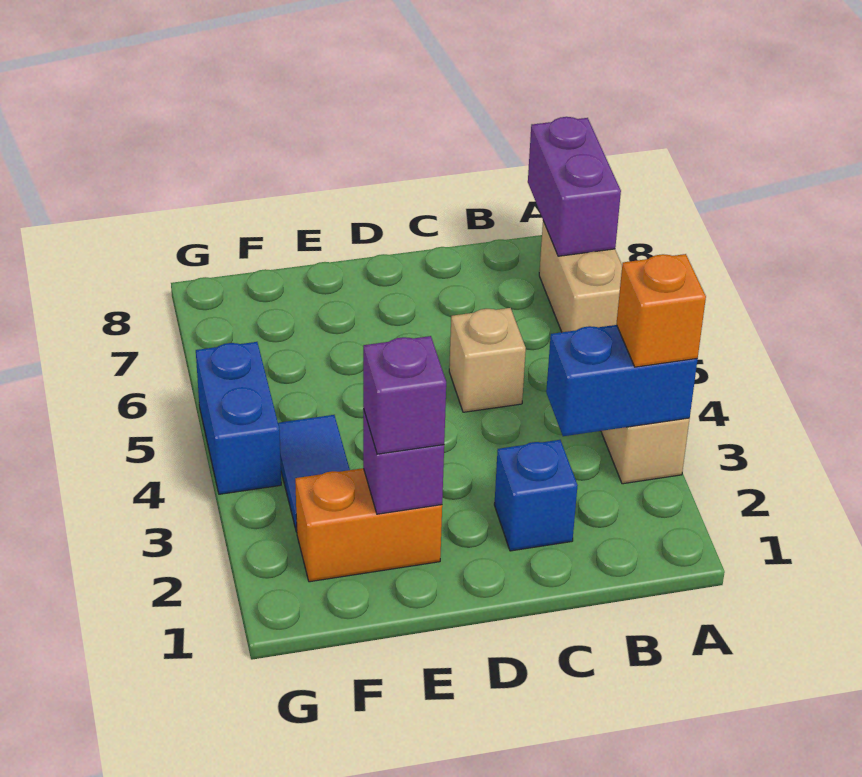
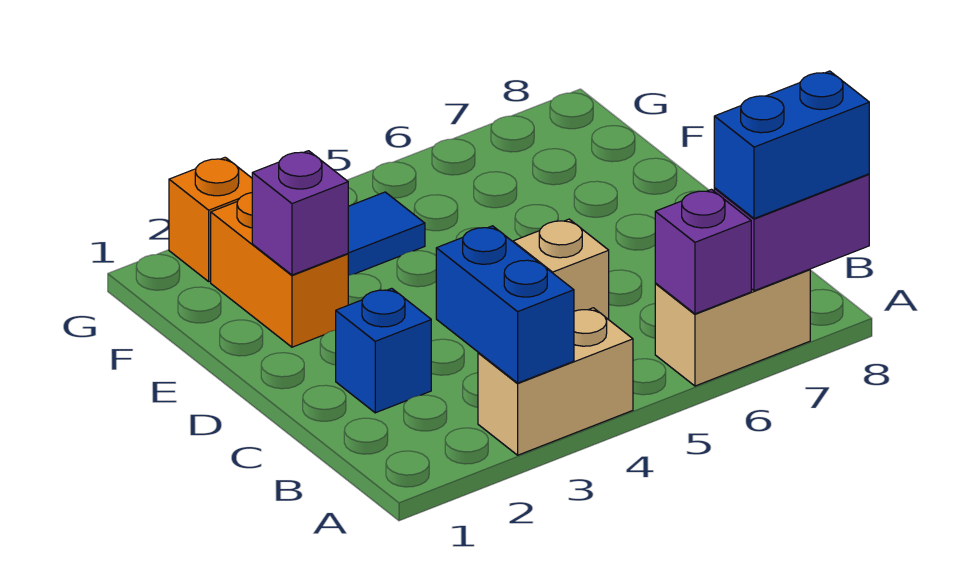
orange brick A3 level 3 -> orange brick G2 level 1
purple brick E2 level 3 -> purple brick A6 level 2
blue brick G4:G5 level 1 -> blue brick A7:A8 level 3

